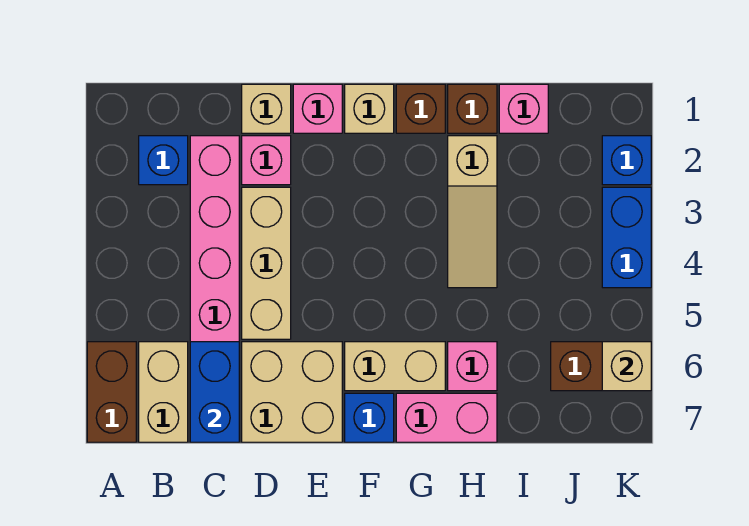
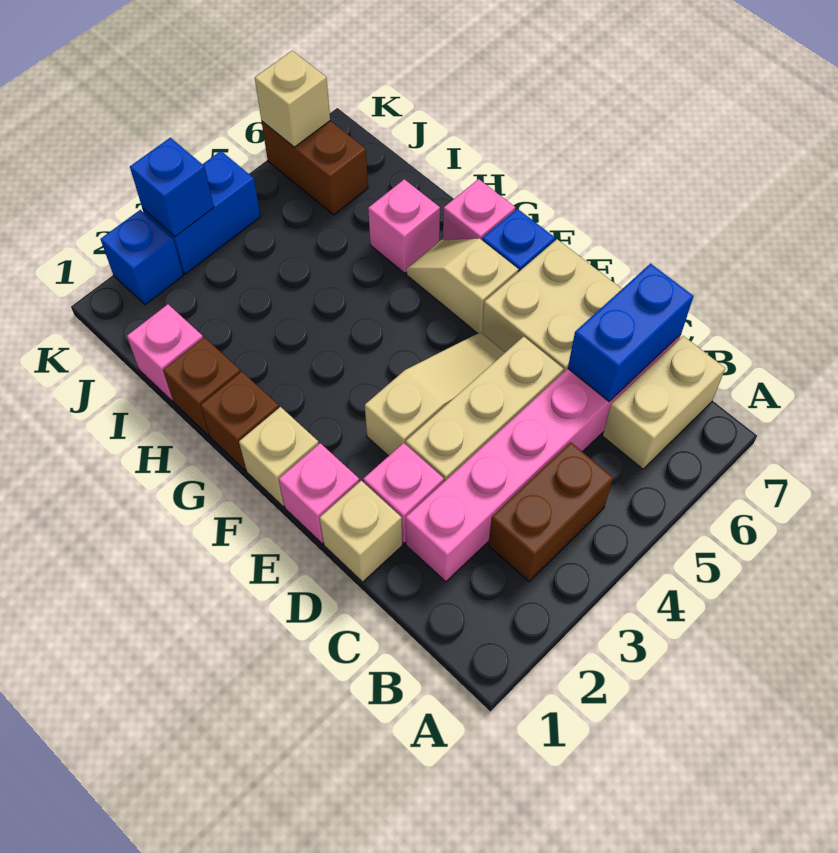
brown brick A6:A7 level 1 -> brown brick B3:B4 level 1
blue brick B2 level 1 -> blue brick K3 level 2
tan brick F6:G6 level 1 -> tan slope F6:G6 level 1 top F
pink brick G7:H7 level 1 -> pink brick G7 level 1
tan slope H2:H4 level 1 top 2 -> tan slope E3:E5 level 1 top 3

